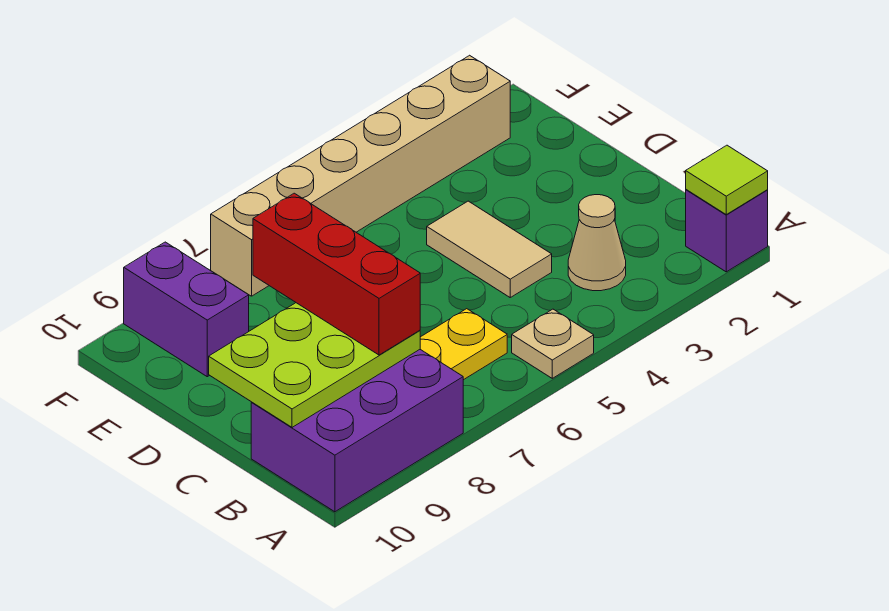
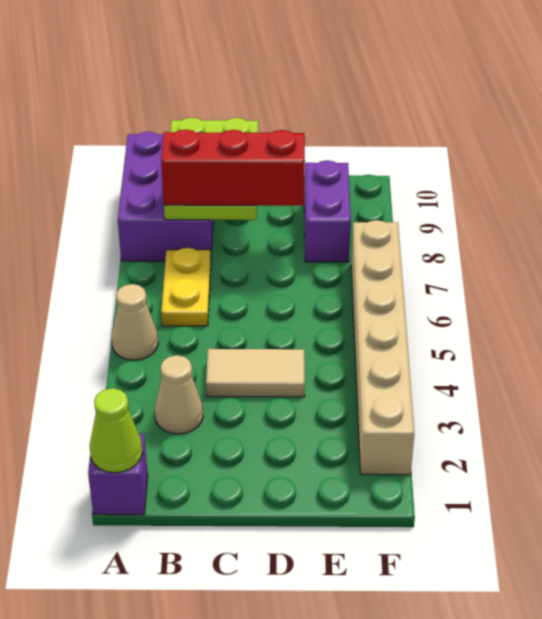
lime tile A1 level 2 -> lime cone A1 level 2
tan plate A5 level 1 -> tan cone A5 level 1
purple brick E9:F9 level 1 -> purple brick E8:E9 level 1

